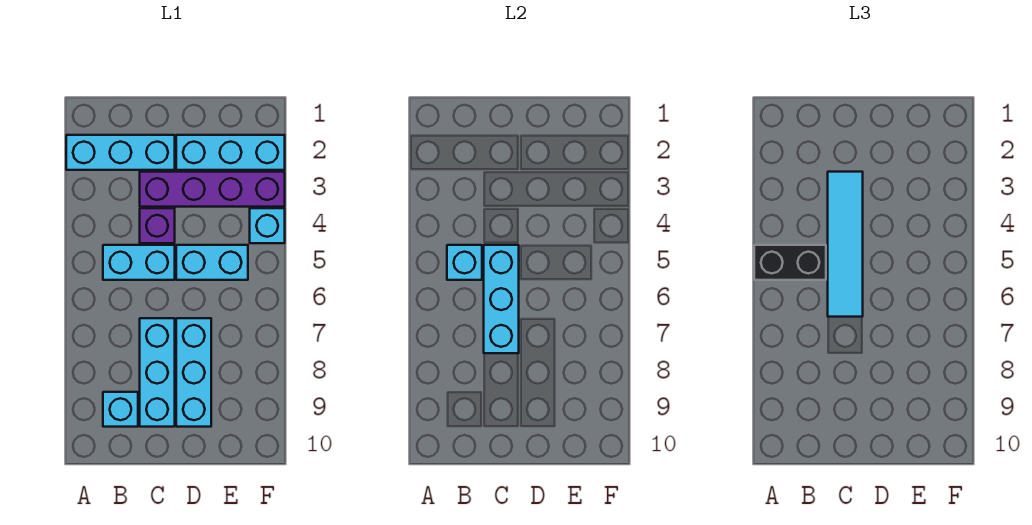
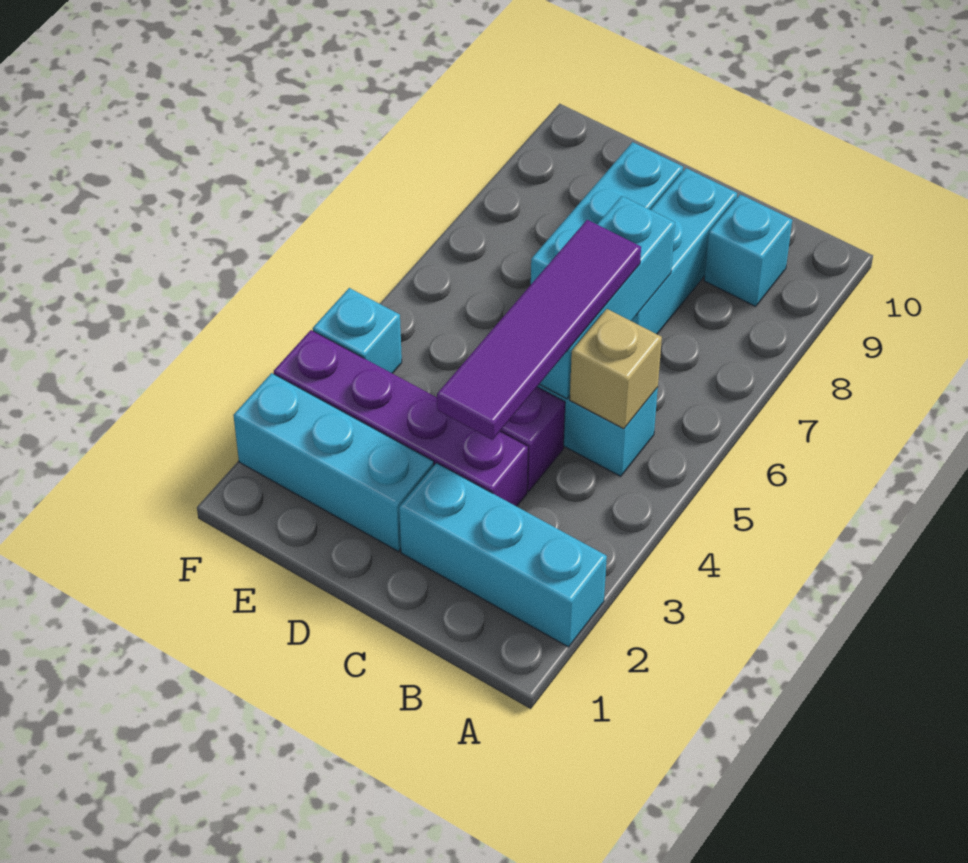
black brick A5:B5 level 3 -> none
cyan brick B5 level 2 -> tan brick B5 level 2
cyan tile C3:C6 level 3 -> purple tile C3:C6 level 3
cyan brick D5:E5 level 1 -> none

